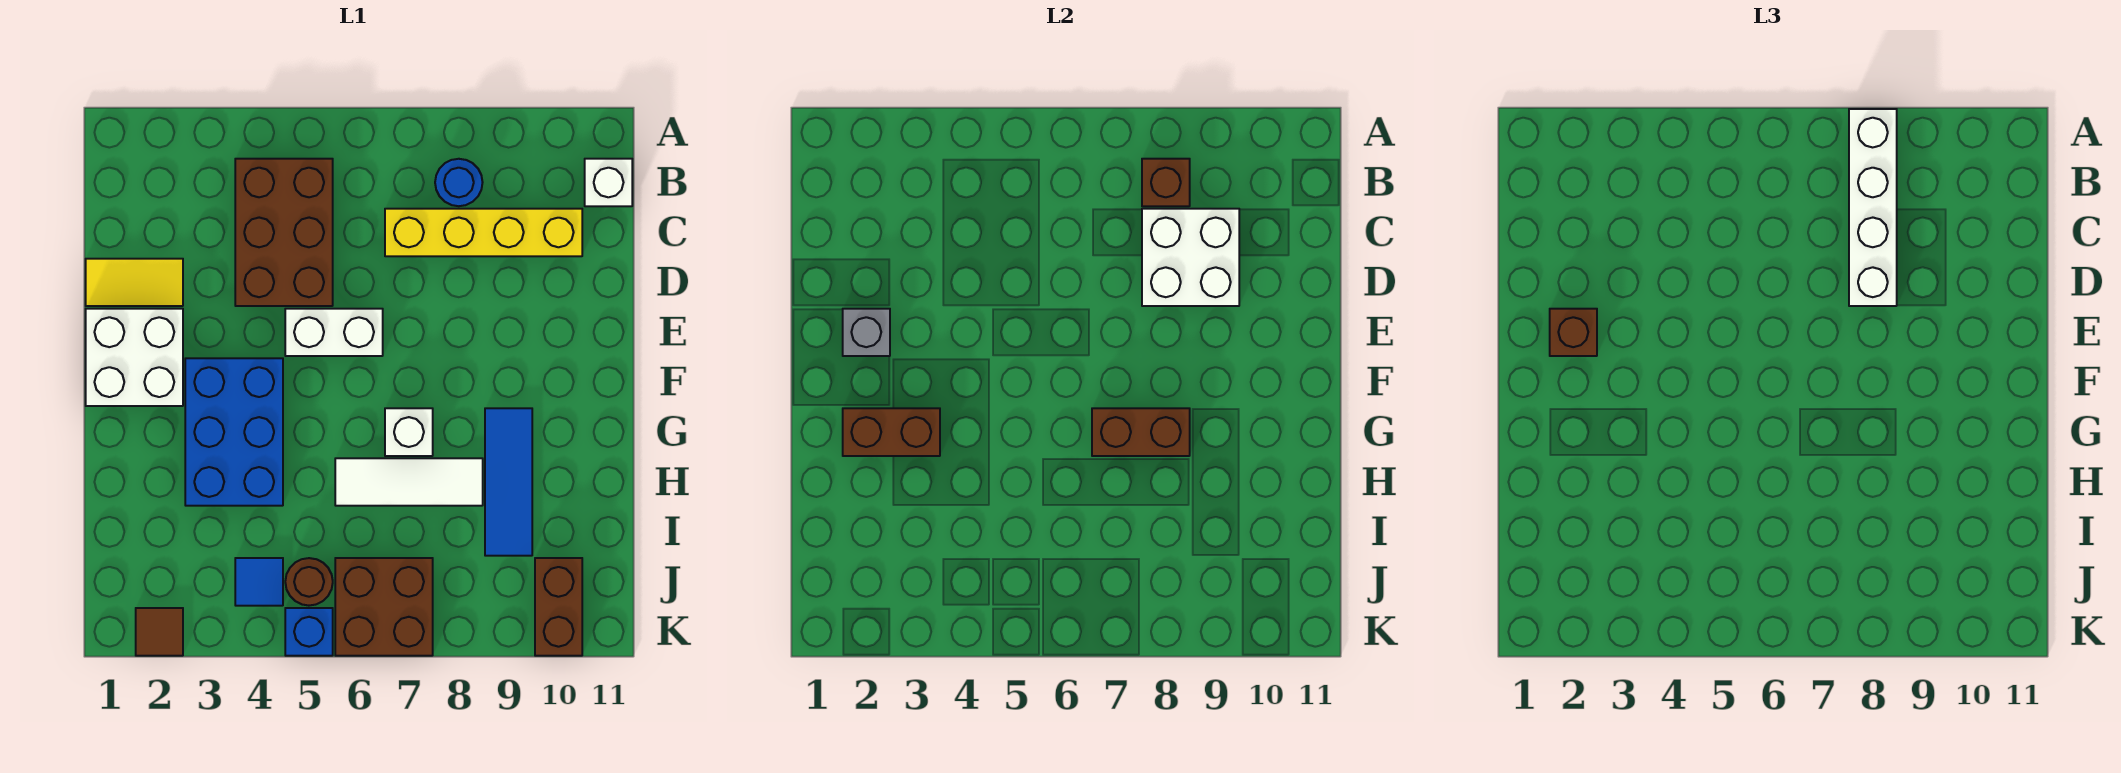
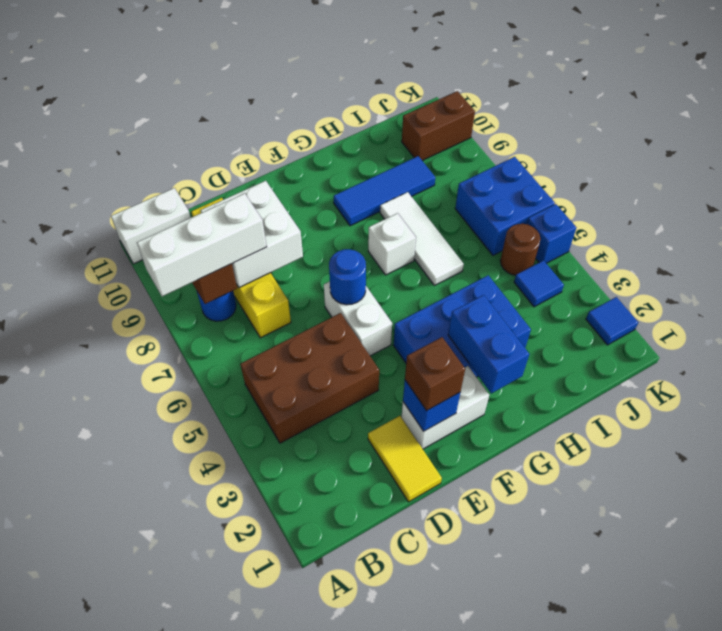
white brick A8:D8 level 3 -> white brick A8:C8 level 3
white brick B11 level 1 -> white brick A11:B11 level 1
white brick E1:F2 level 1 -> white brick E2:F2 level 1
grey brick E2 level 2 -> blue brick E2 level 2
none -> blue round brick E6 level 2
brown brick G2:G3 level 2 -> blue brick G2:G3 level 2
brown brick G7:G8 level 2 -> none
brown brick J6:K7 level 1 -> blue brick J6:K7 level 1
brown tile K2 level 1 -> blue tile K2 level 1

